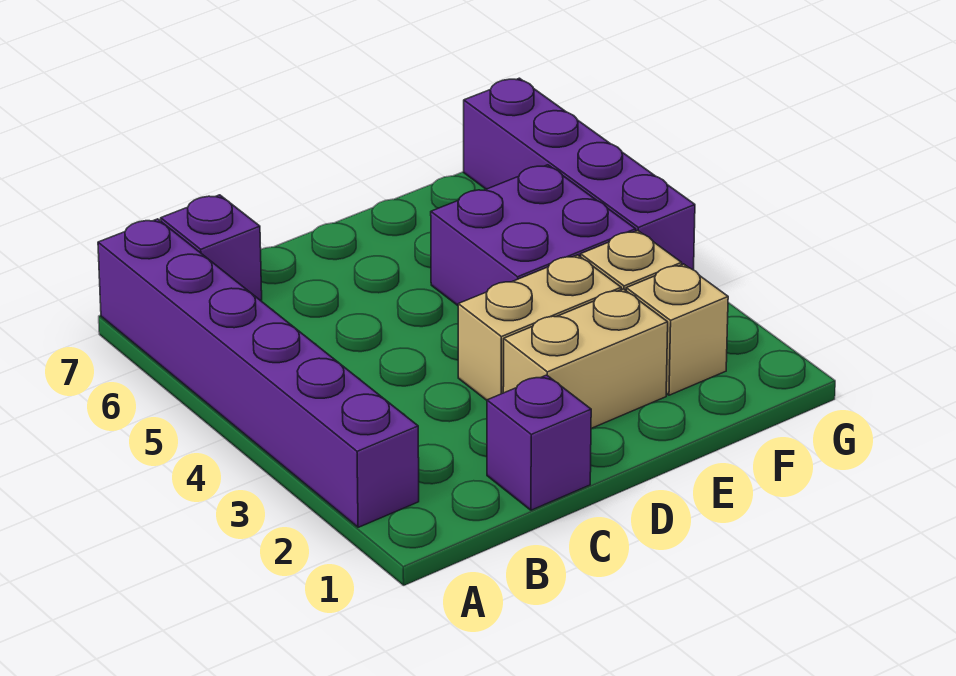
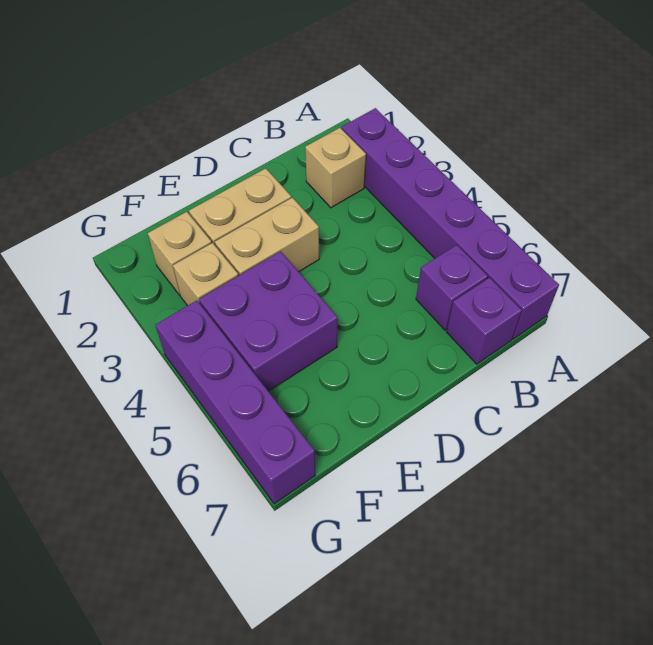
none -> tan brick B2 level 1
purple brick C1 level 1 -> purple brick B6 level 1

